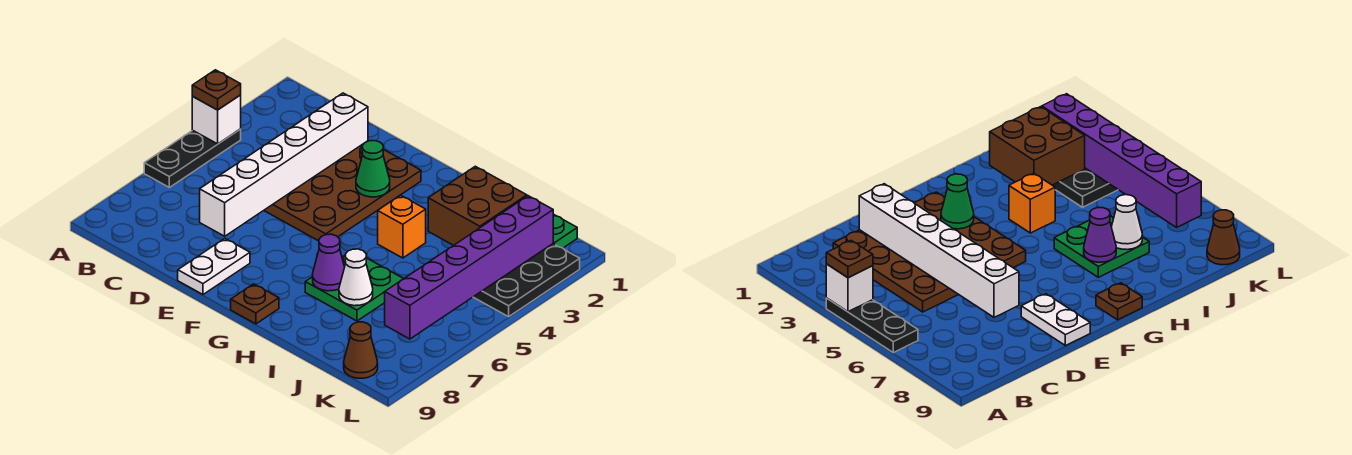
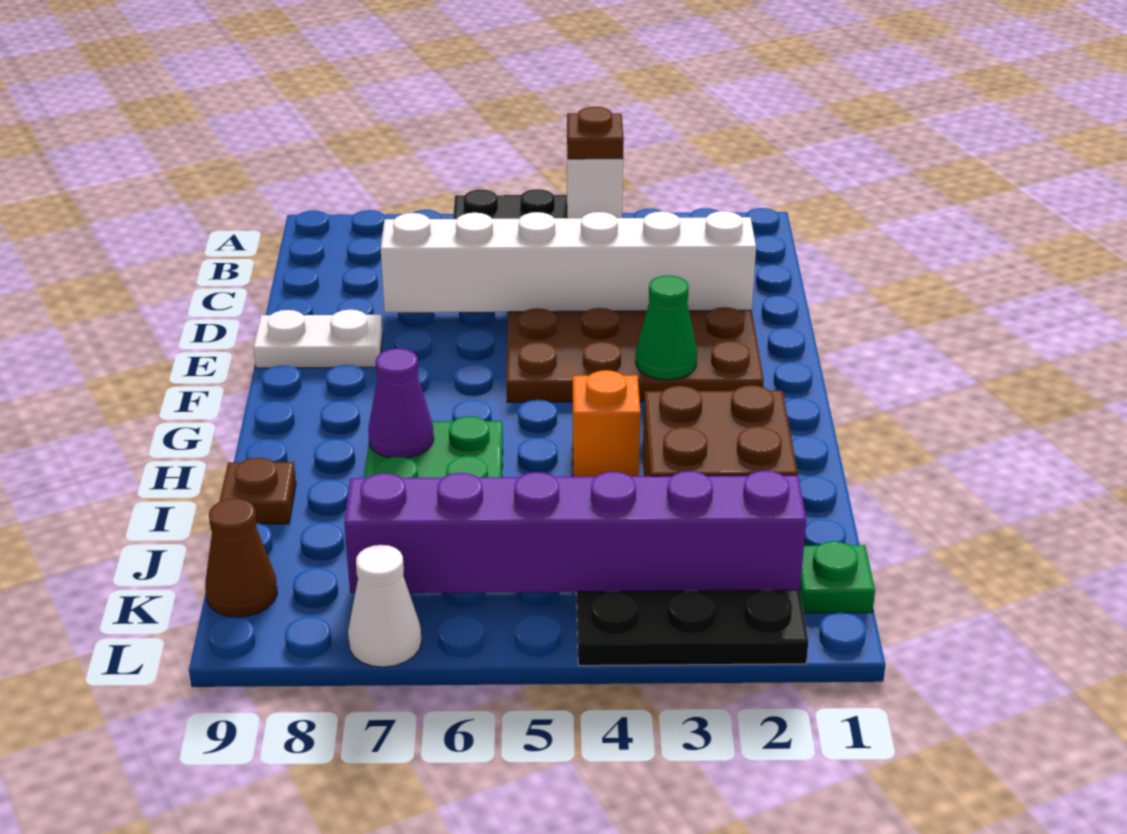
brown plate G9 level 1 -> brown plate I9 level 1
white cone I7 level 2 -> white cone L7 level 1

